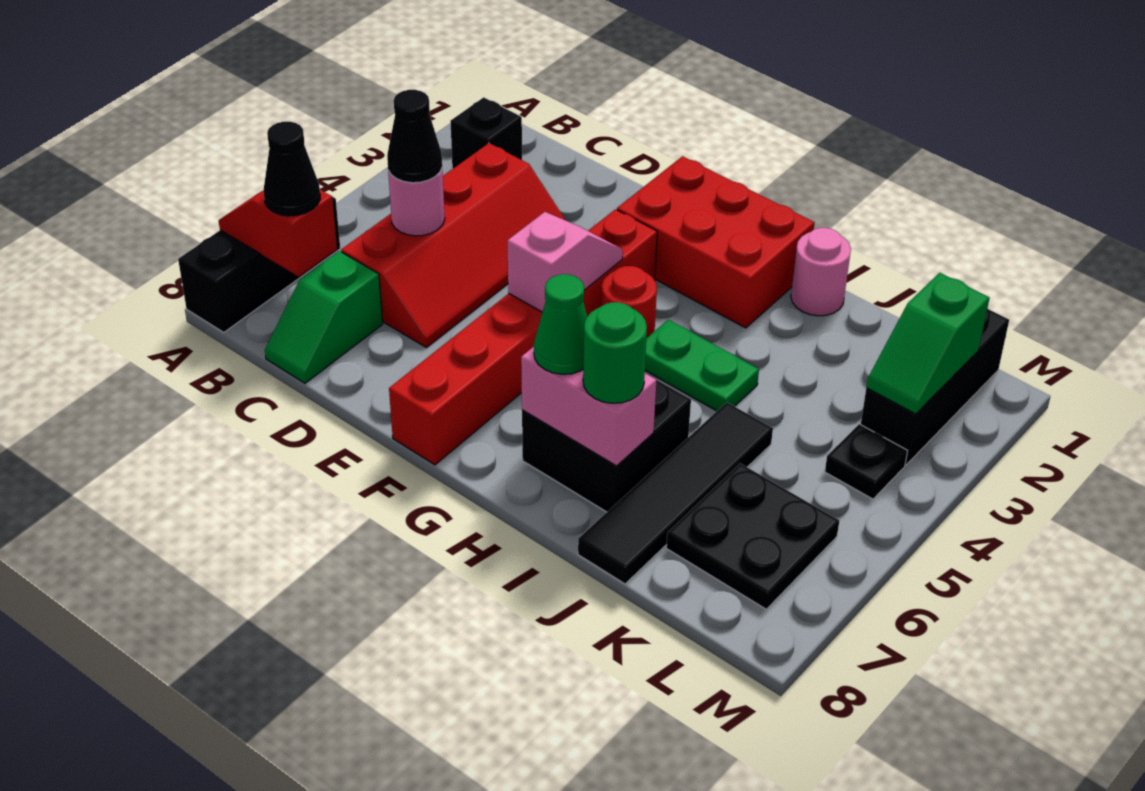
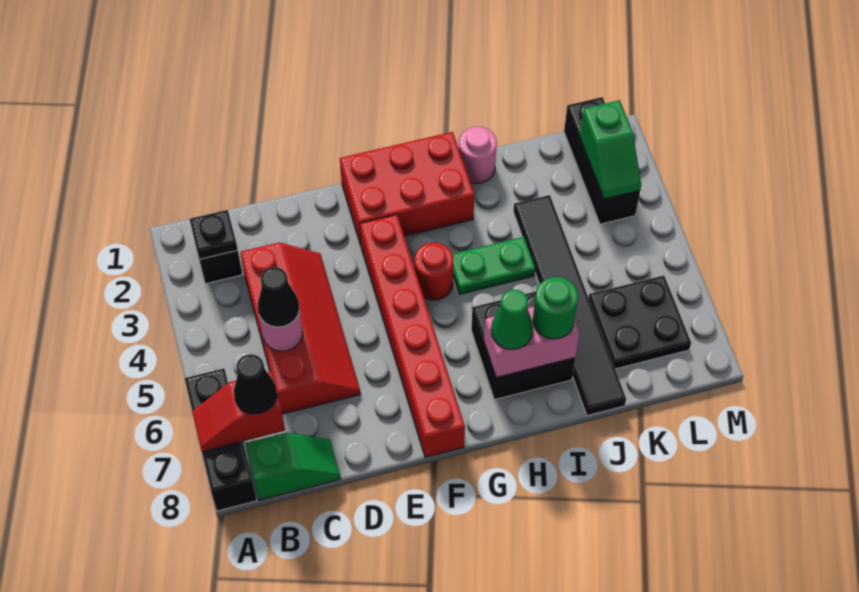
green slope C7:C8 level 1 top 7 -> green slope B8:C8 level 1 top B
pink slope F4:F5 level 2 top 5 -> none
black tile J5:J8 level 1 -> black tile J3:J8 level 1
black plate L4 level 1 -> black plate B2 level 2

